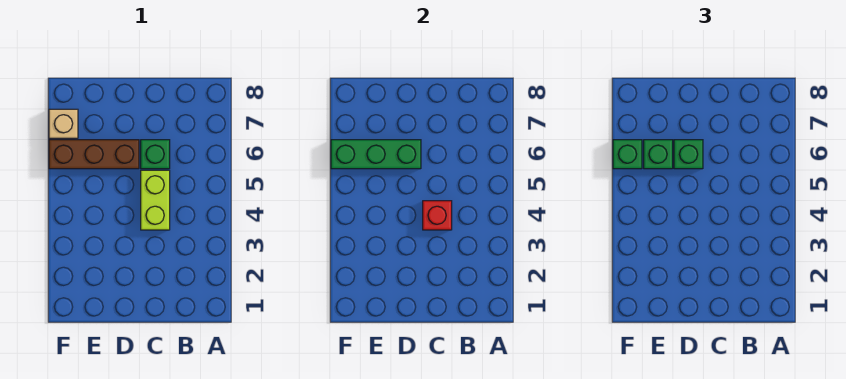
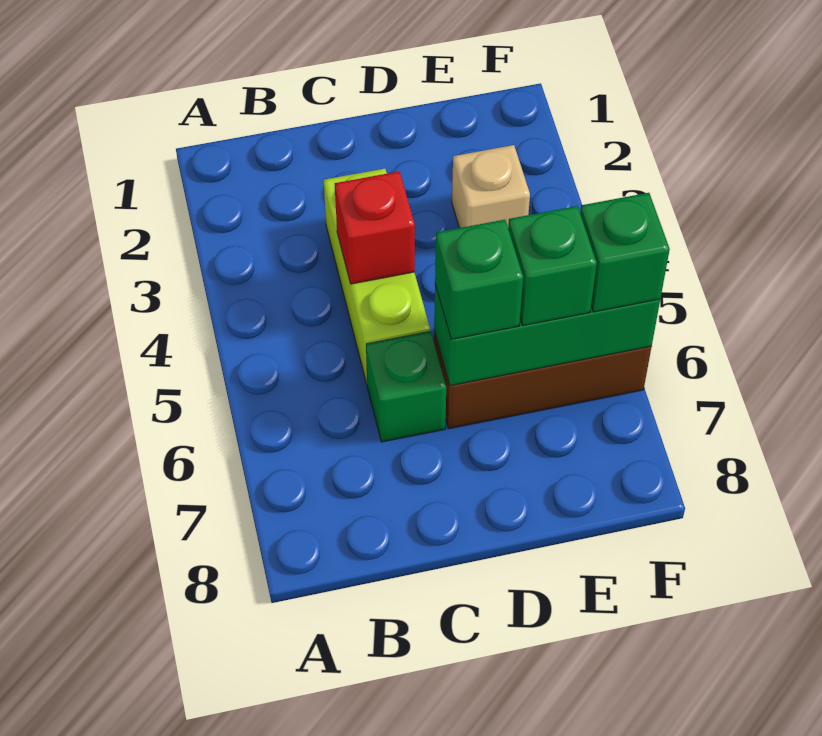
lime brick C4:C5 level 1 -> lime brick C3:C5 level 1
tan brick F7 level 1 -> tan brick E3 level 1

